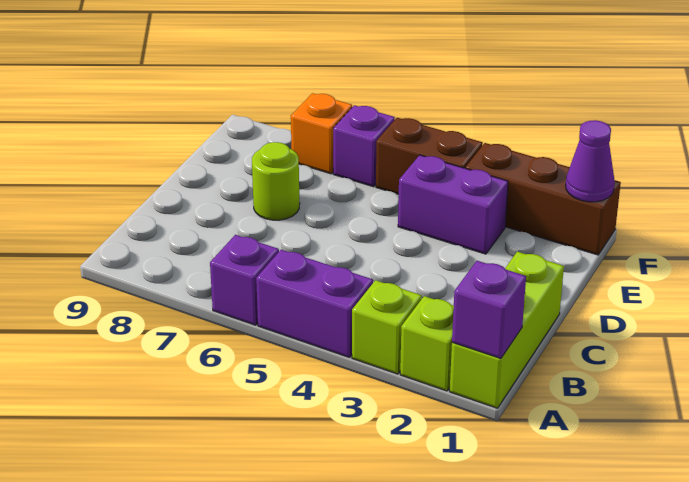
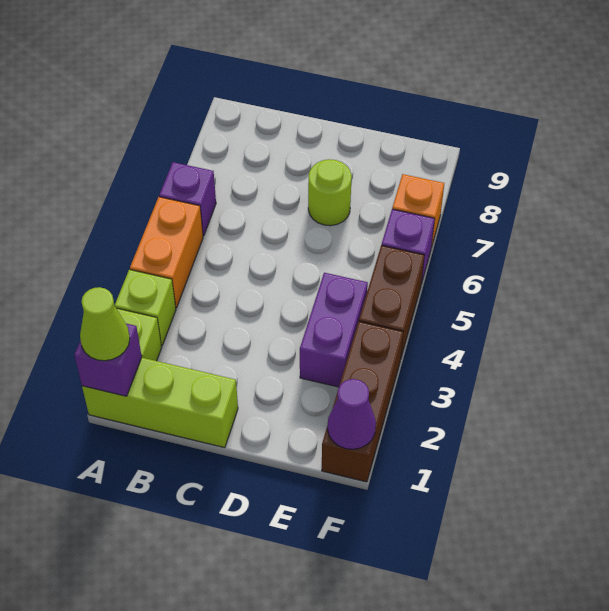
none -> lime cone A1 level 3
purple brick A4:A5 level 1 -> orange brick A4:A5 level 1

